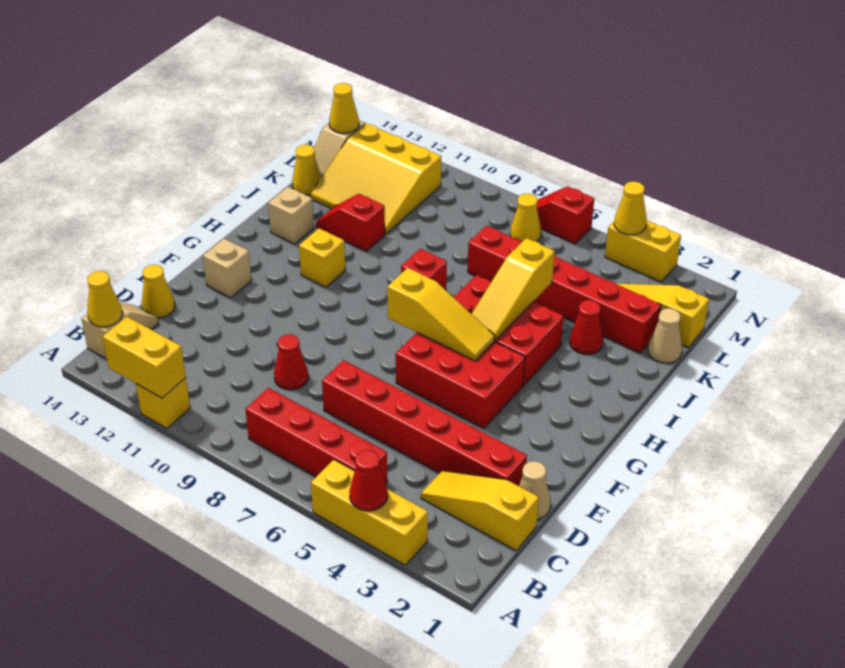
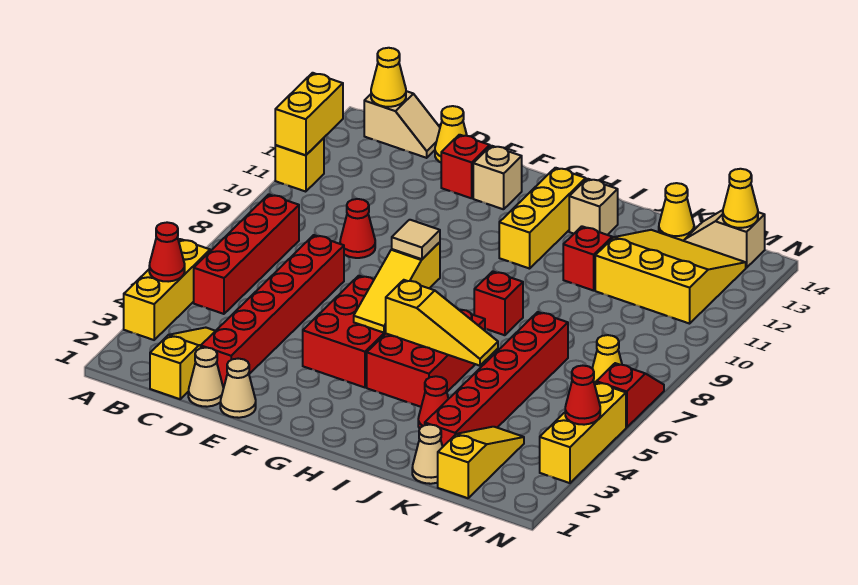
none -> tan cone E1 level 1
none -> red brick E13 level 1
none -> tan tile G7 level 3
yellow slope H5:J5 level 2 top J -> yellow slope H5:J5 level 2 top H
yellow brick H11 level 1 -> yellow brick H11:H13 level 1
yellow slope K11:M13 level 1 top M -> yellow slope K11:M13 level 1 top 11
yellow brick N3:N4 level 1 -> yellow brick N3:N5 level 1
yellow cone N4 level 2 -> red cone N4 level 2

